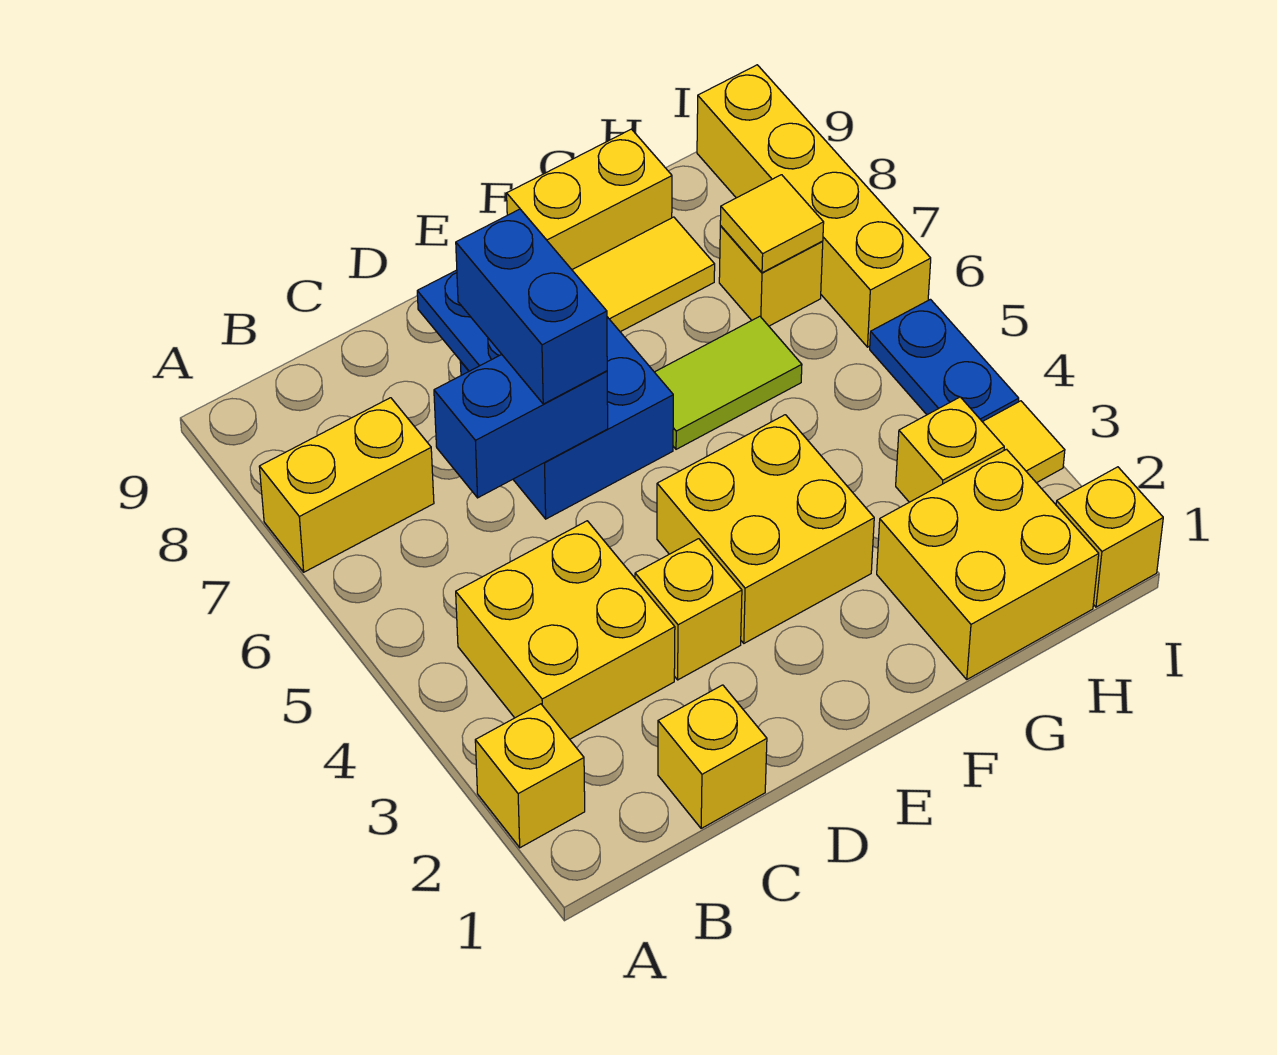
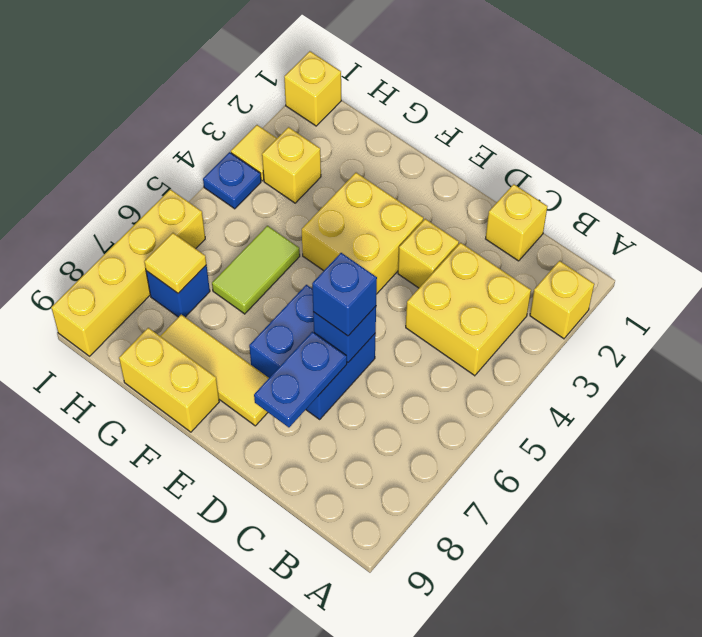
yellow brick A7:B7 level 1 -> none
blue brick C6:D6 level 2 -> blue brick D6 level 2
blue brick D6:D7 level 3 -> blue brick D6 level 3
lime tile F6:G6 level 1 -> lime tile G5:G6 level 1
yellow brick G1:H2 level 1 -> none
yellow brick H7 level 1 -> blue brick H7 level 1
blue plate I4:I5 level 1 -> blue plate I4 level 1

